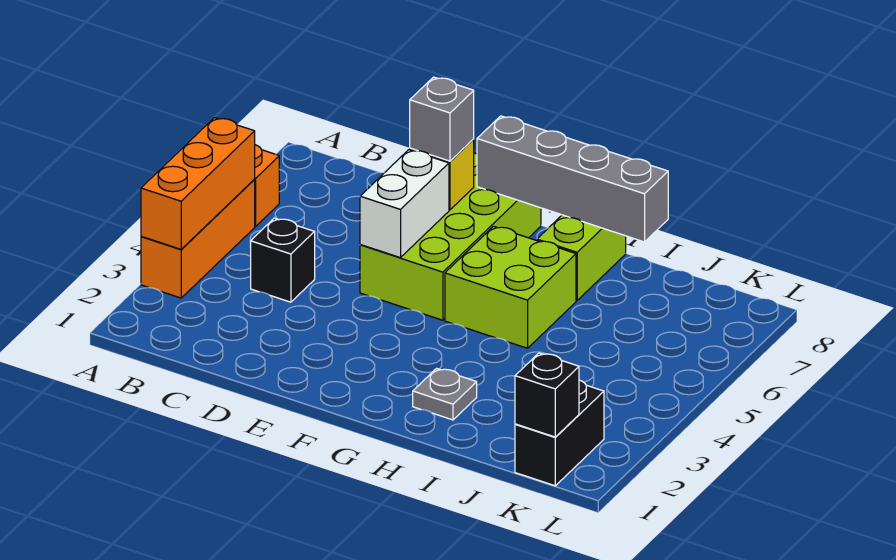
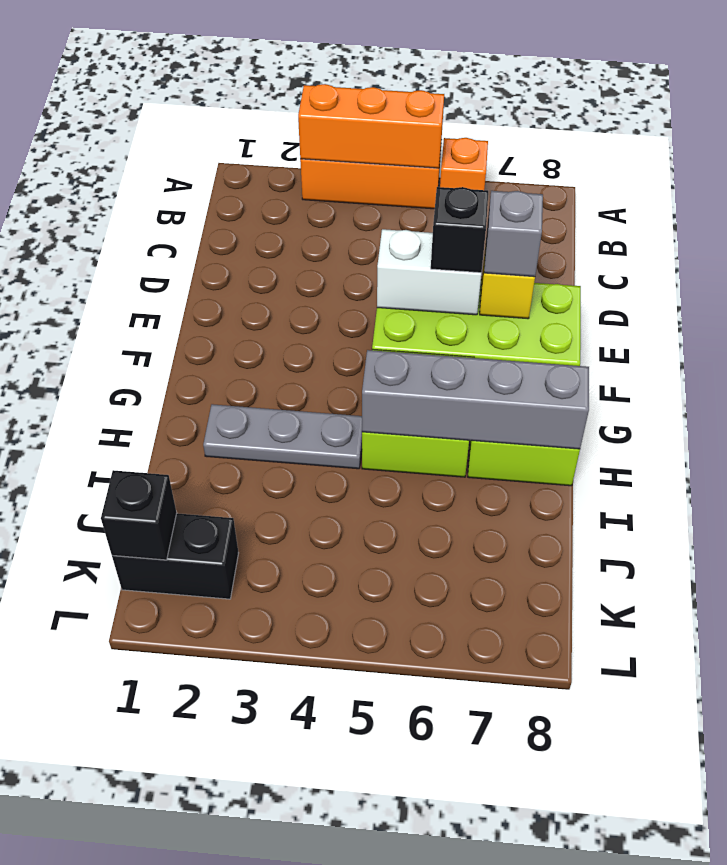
black brick C4 level 1 -> black brick E6 level 3
grey brick F8:I8 level 2 -> grey brick H5:H8 level 2
grey plate H2 level 1 -> grey plate H2:H4 level 1

